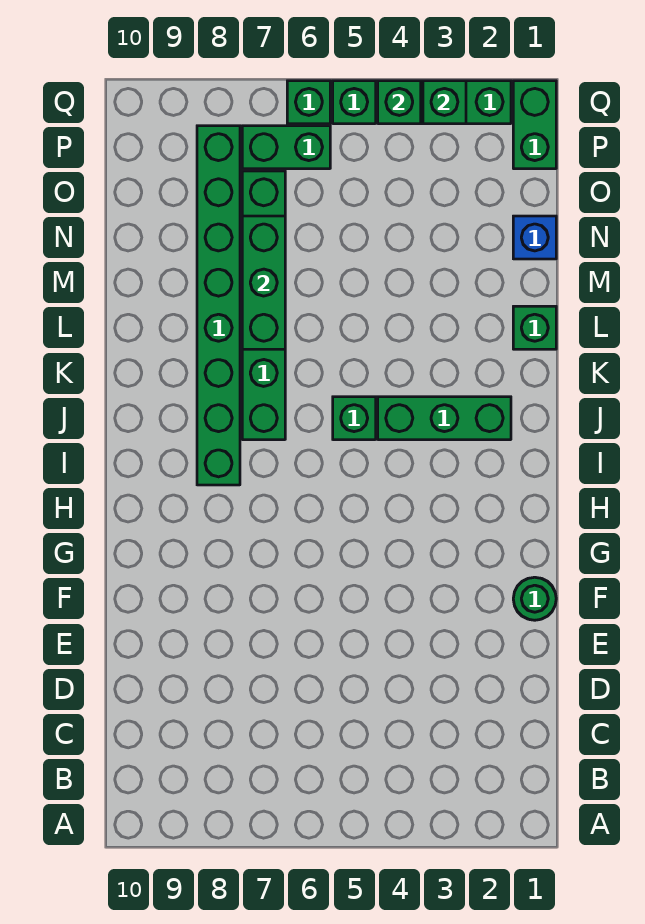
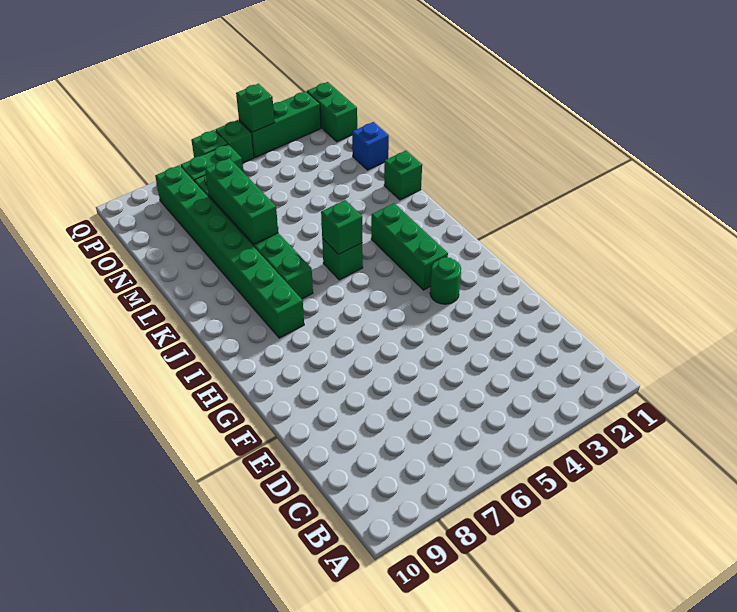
green round brick F1 level 1 -> green round brick G3 level 1
green brick J2:J4 level 1 -> green brick H3:J3 level 1
green brick Q3 level 2 -> green brick J5 level 2

